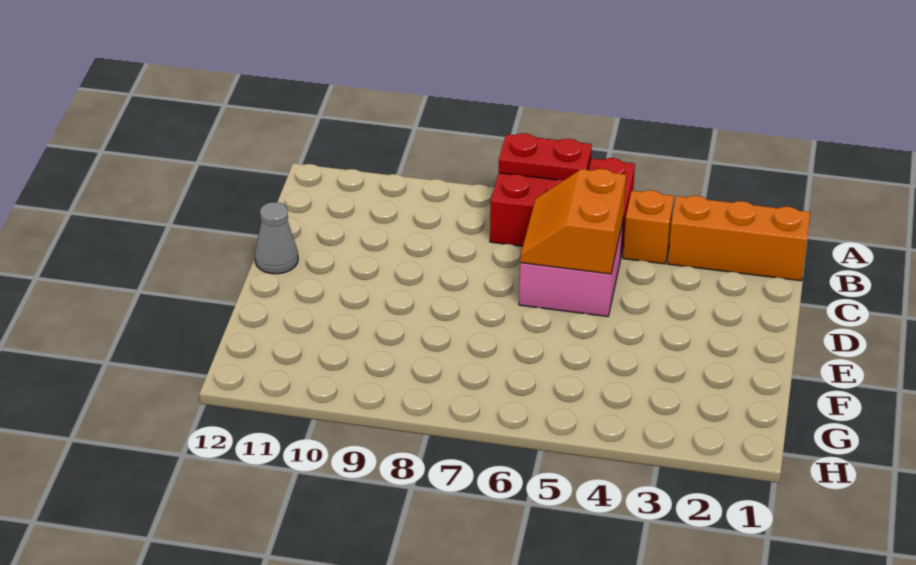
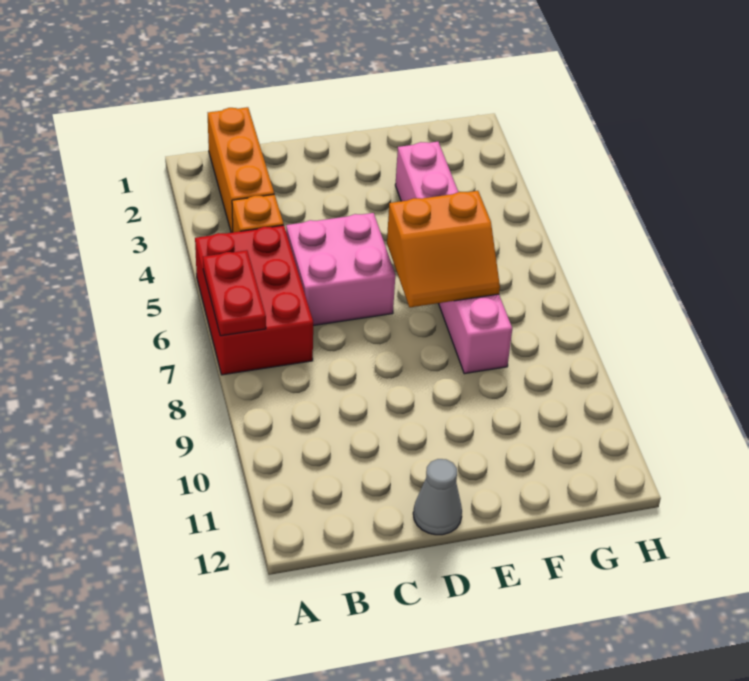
orange slope C5:D6 level 2 top 5 -> orange slope E6:F7 level 2 top 6
none -> pink brick F3:F8 level 1

